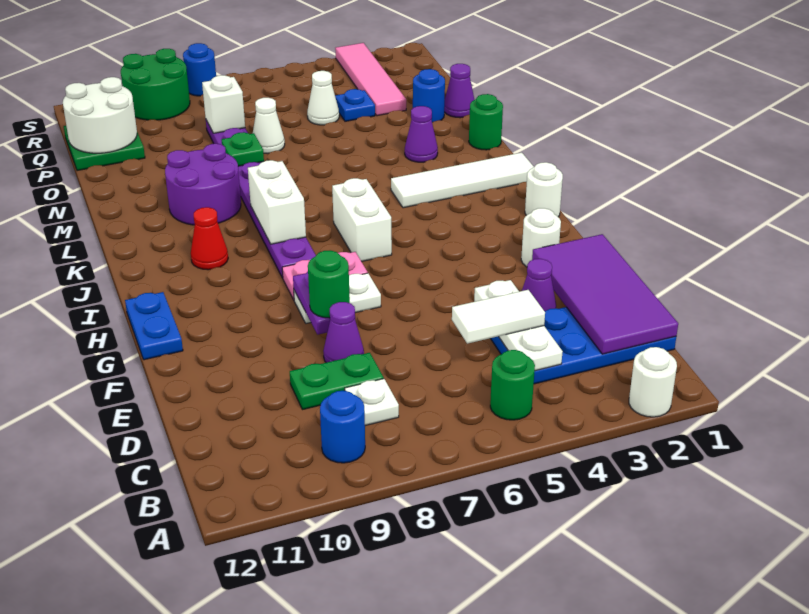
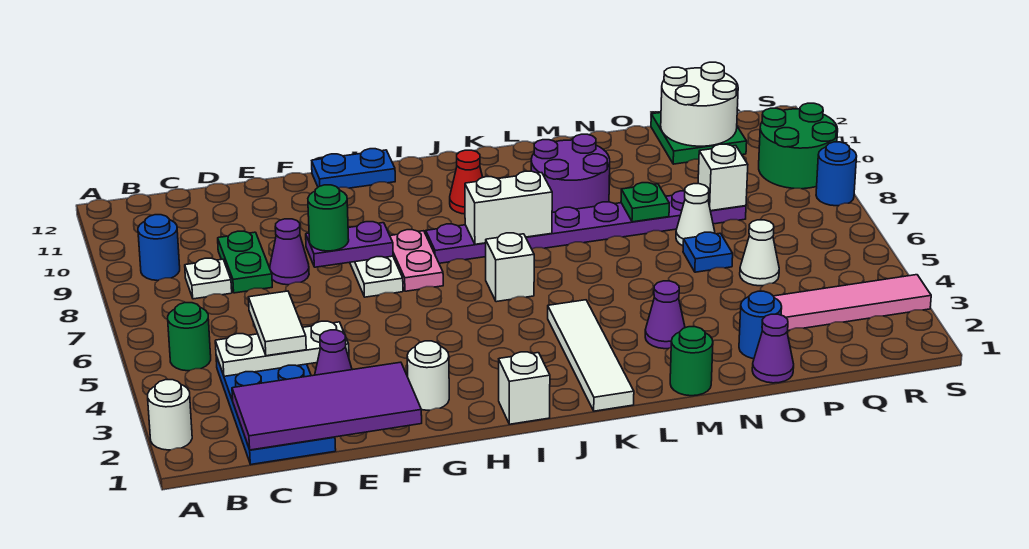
white round brick I1 level 1 -> white brick I1 level 1
white brick I6:J6 level 1 -> white brick J6 level 1
blue plate P4 level 1 -> blue plate O6 level 1

